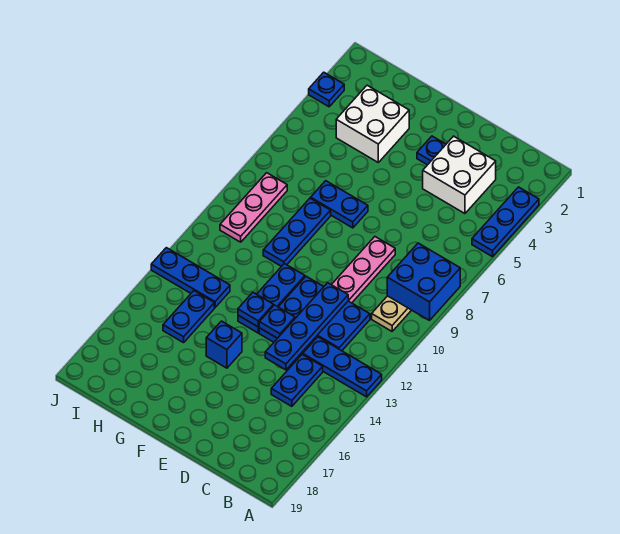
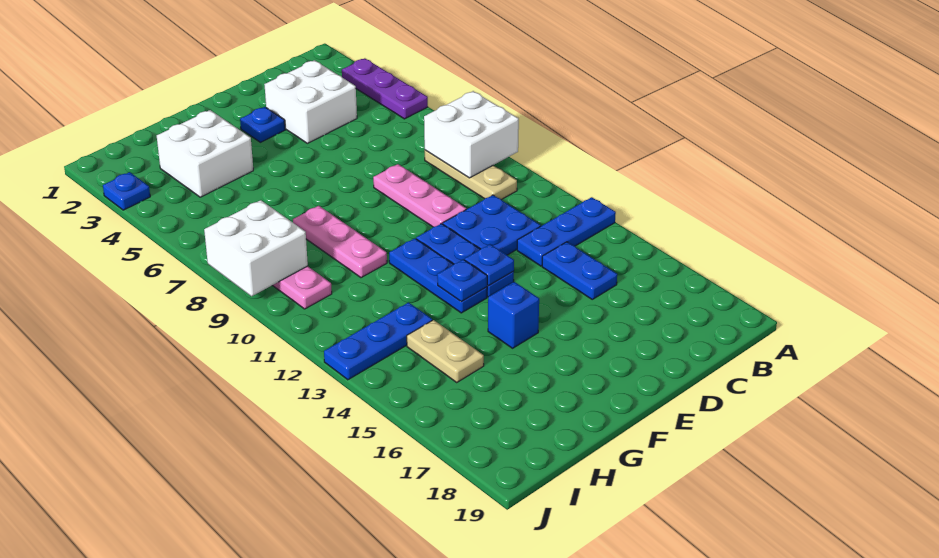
blue plate A3:A5 level 1 -> purple plate A3:A5 level 1
blue brick A8:B9 level 2 -> white brick A8:B9 level 2
blue plate D11:D14 level 2 -> none
blue plate F7:G7 level 1 -> none
blue plate G8:G10 level 1 -> pink plate G8:G10 level 1
blue plate H14:H15 level 1 -> tan plate H14:H15 level 1
none -> white brick I8:J9 level 2

